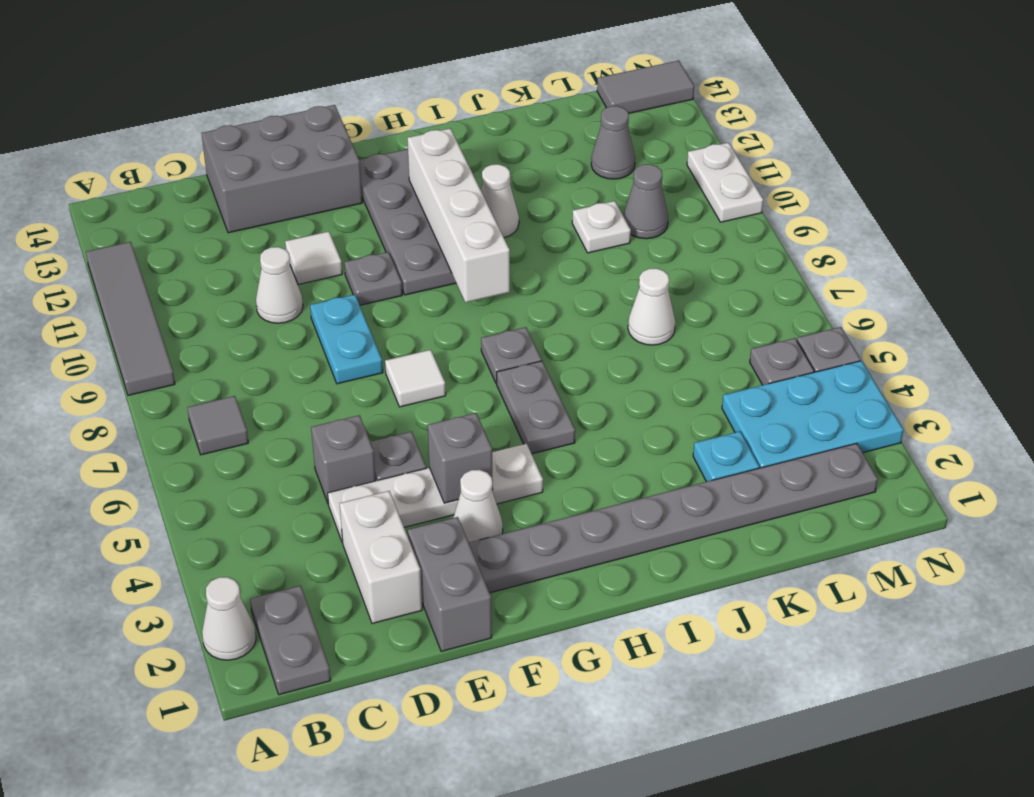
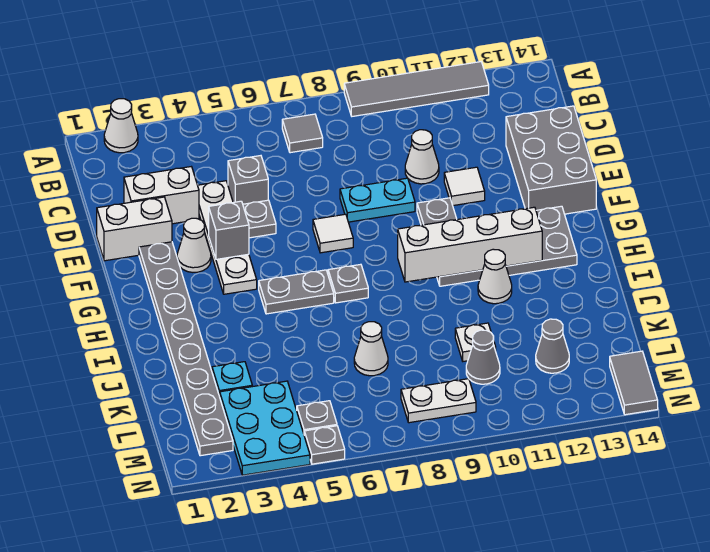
grey plate B1:B2 level 1 -> none
grey brick E1:E2 level 1 -> white brick E1:E2 level 1
white plate N10:N11 level 1 -> white plate M8:M9 level 1

